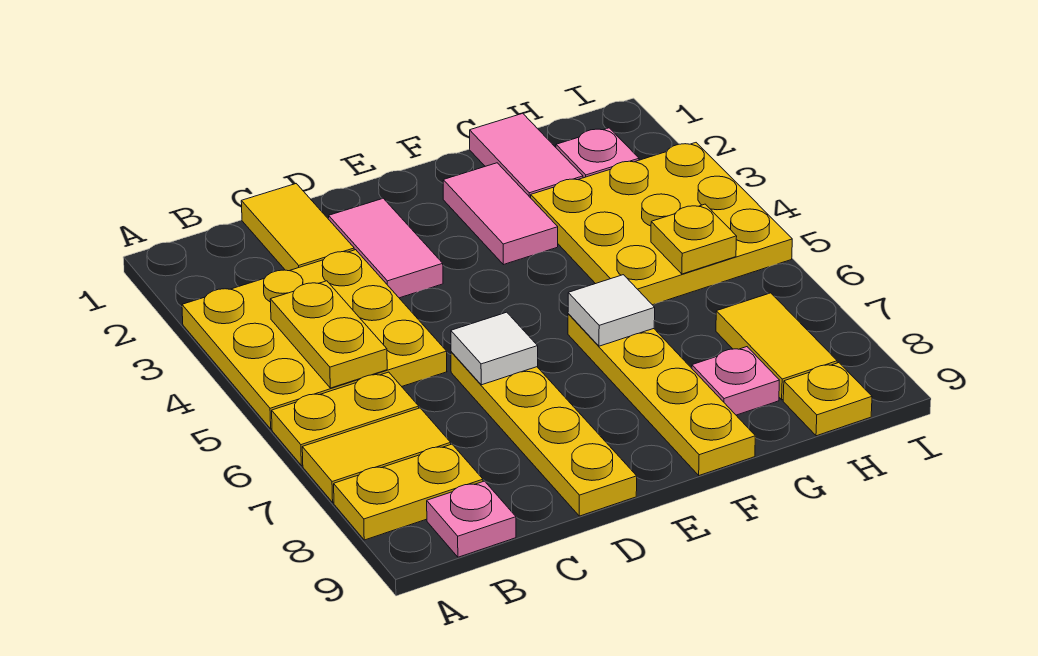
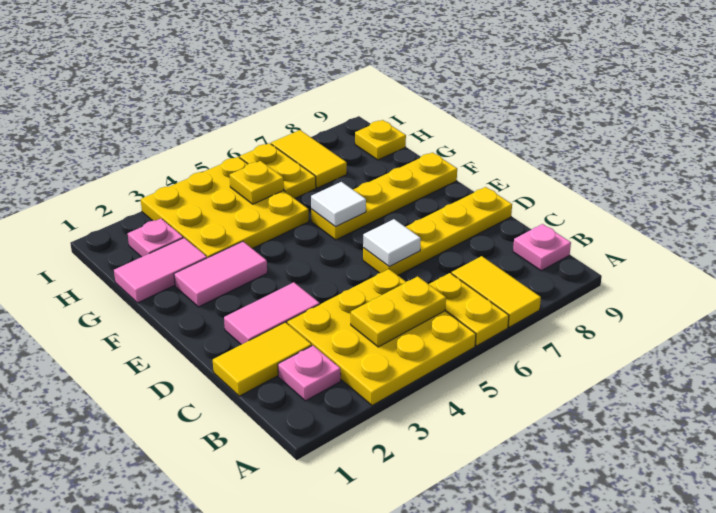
yellow plate A8:B8 level 1 -> yellow plate H6:I6 level 1
pink plate G8 level 1 -> pink plate B2 level 1
yellow tile H7:H8 level 1 -> yellow tile H7:I7 level 1

